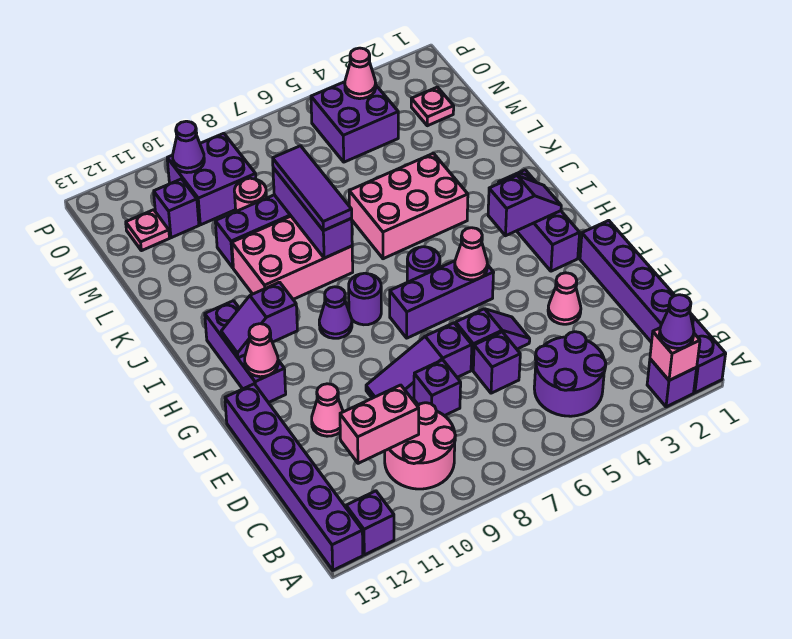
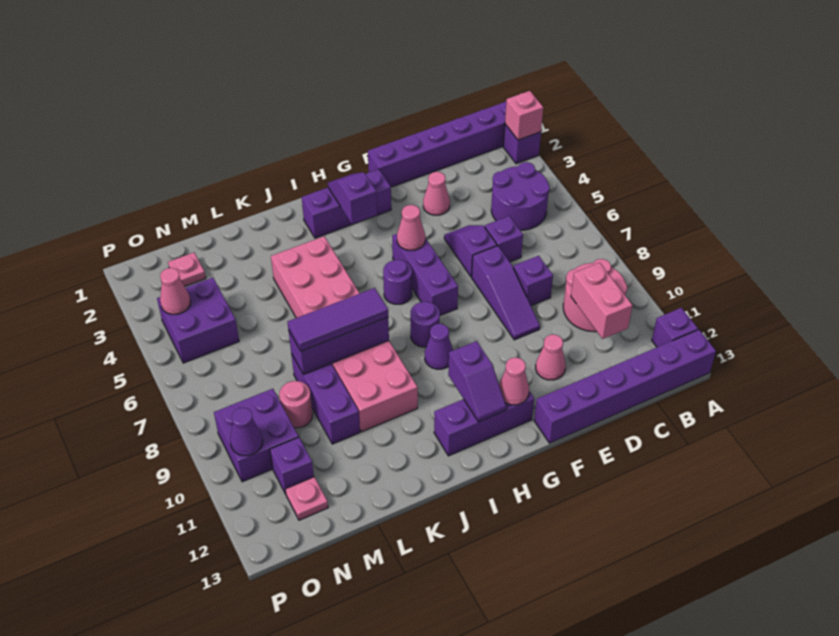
purple cone A2 level 3 -> none

